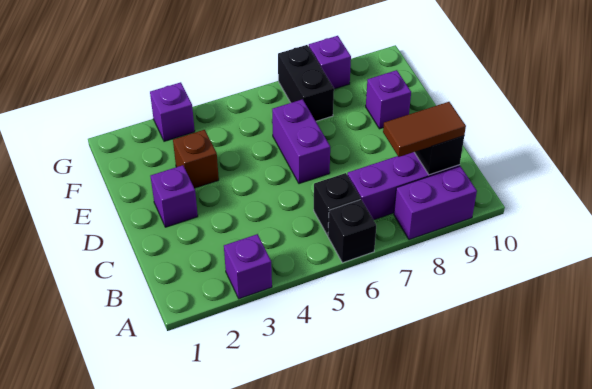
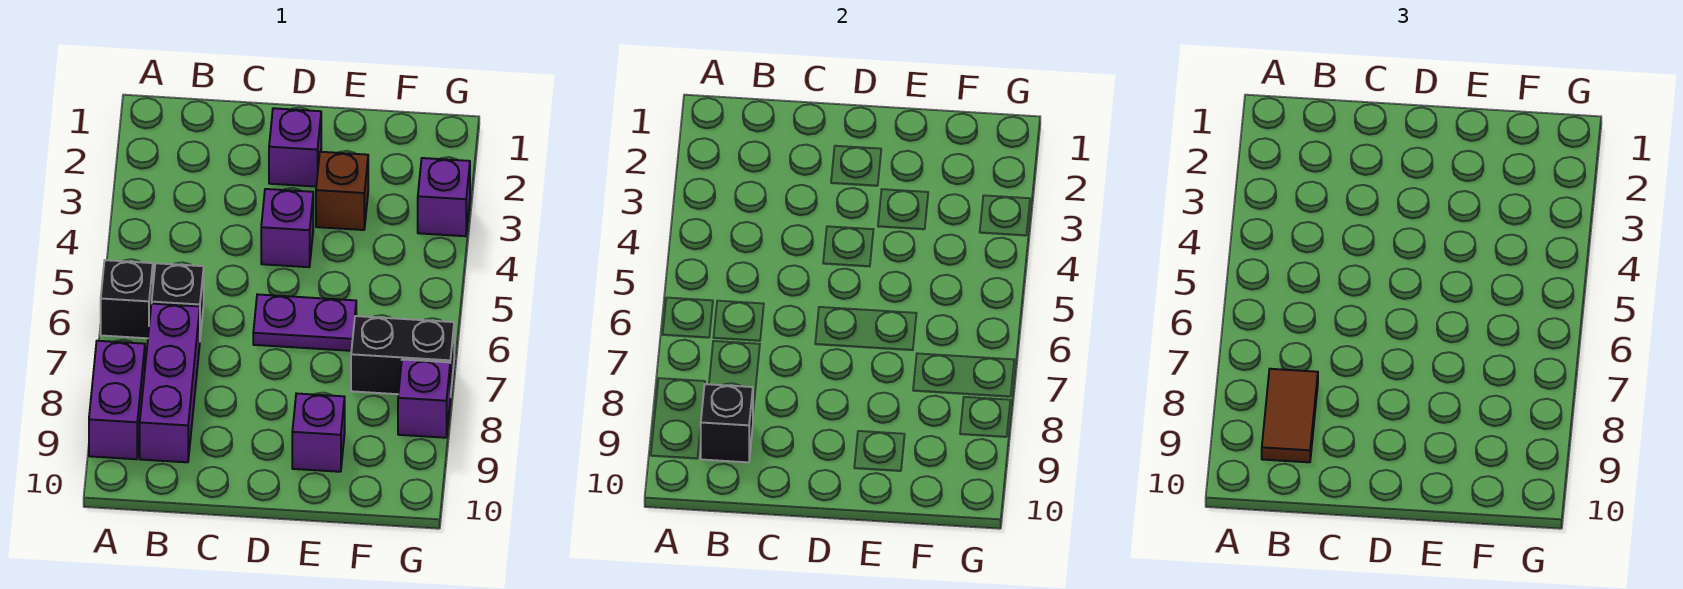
purple brick A3 level 1 -> purple brick D4 level 1
purple brick D6:E6 level 1 -> purple plate D6:E6 level 1

